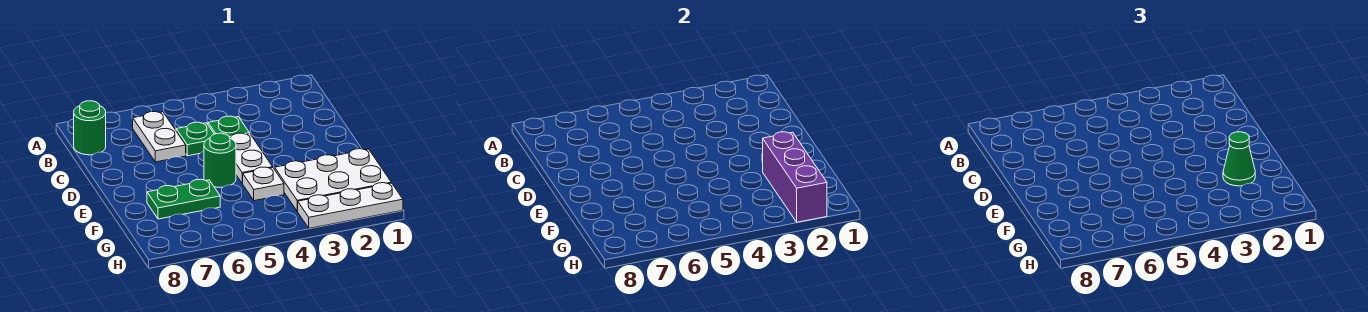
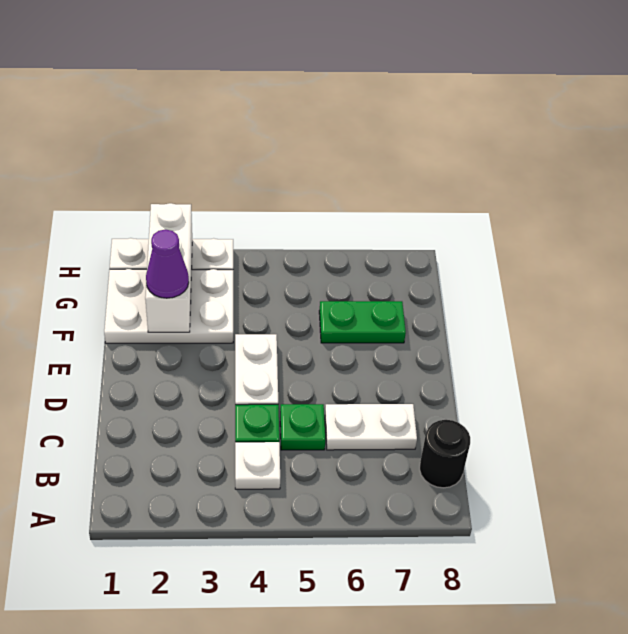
white plate B6:C6 level 1 -> white plate C6:C7 level 1
green round brick B8 level 1 -> black round brick B8 level 1
green round brick E5 level 1 -> none
purple brick F2:H2 level 2 -> white brick F2:H2 level 2
green cone F2 level 3 -> purple cone F2 level 3
white plate F4 level 1 -> white plate B4 level 1

